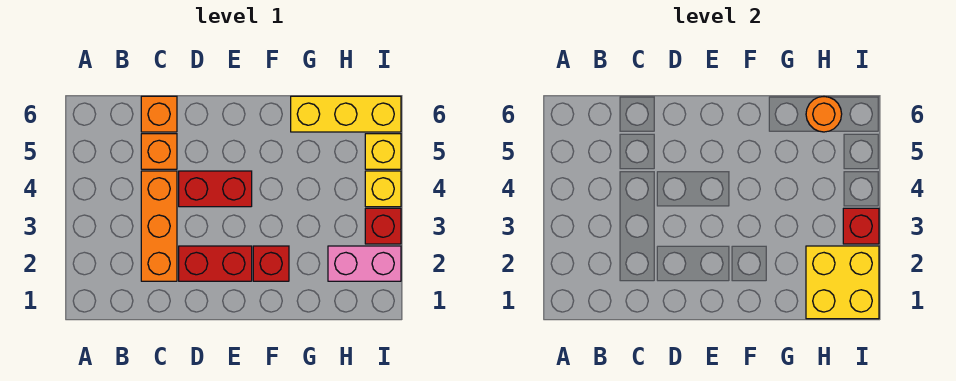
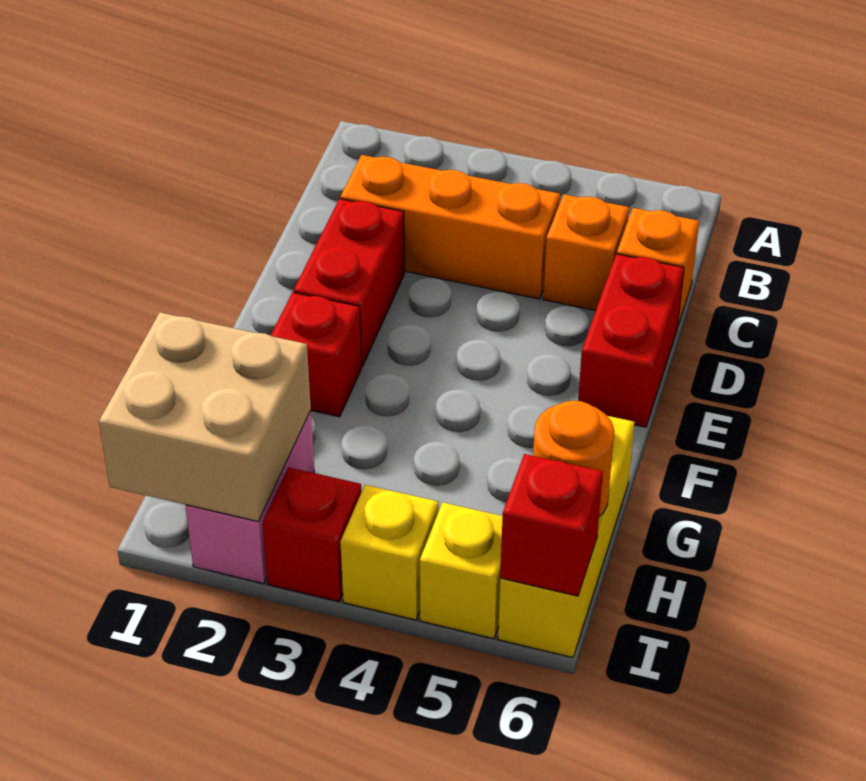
red brick D4:E4 level 1 -> red brick D6:E6 level 1
yellow brick H1:I2 level 2 -> tan brick H1:I2 level 2
red brick I3 level 2 -> red brick I6 level 2

